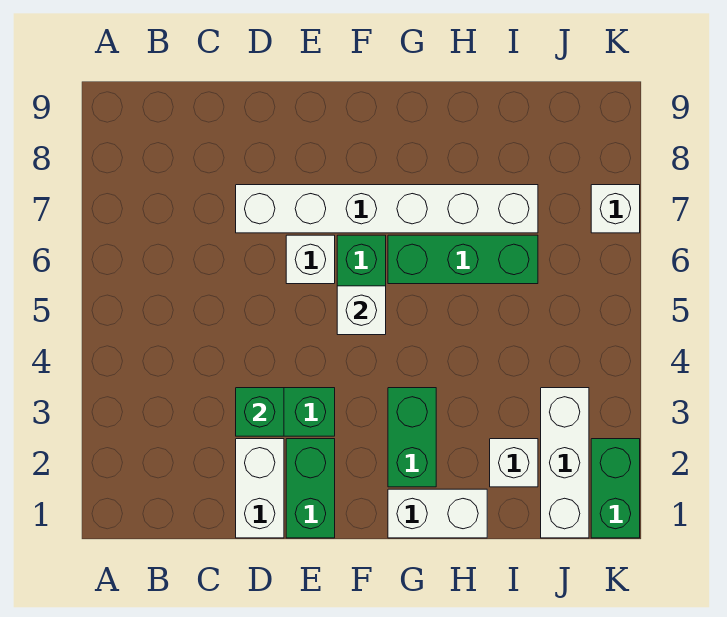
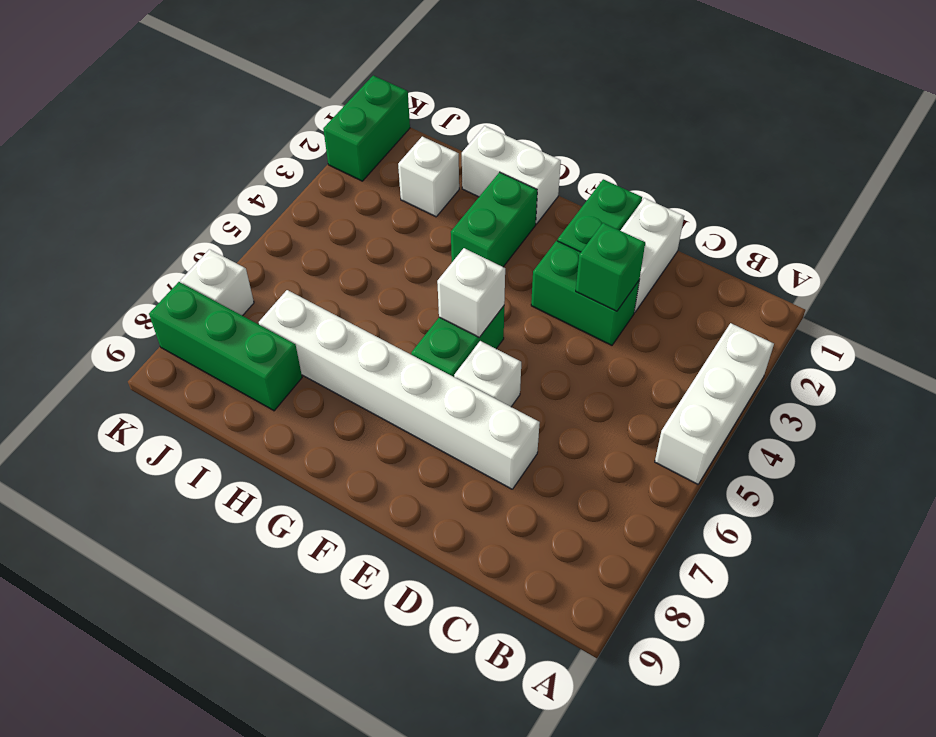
green brick G6:I6 level 1 -> green brick I8:K8 level 1
white brick J1:J3 level 1 -> white brick A3:A5 level 1

